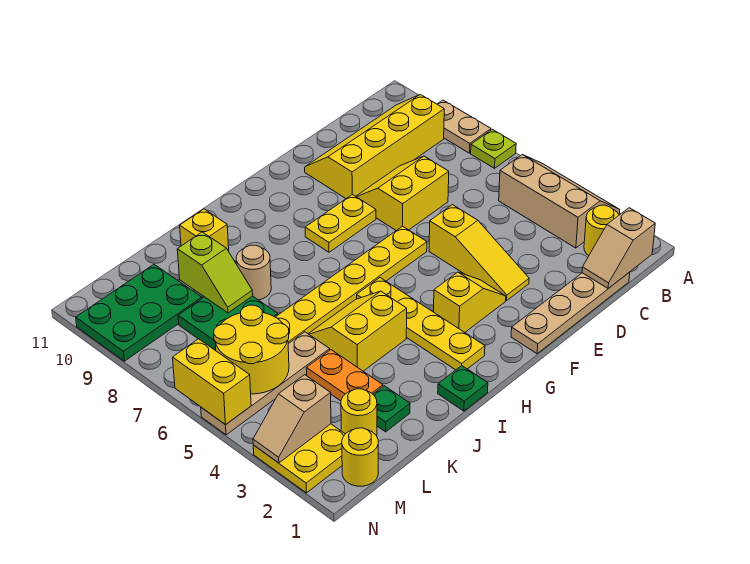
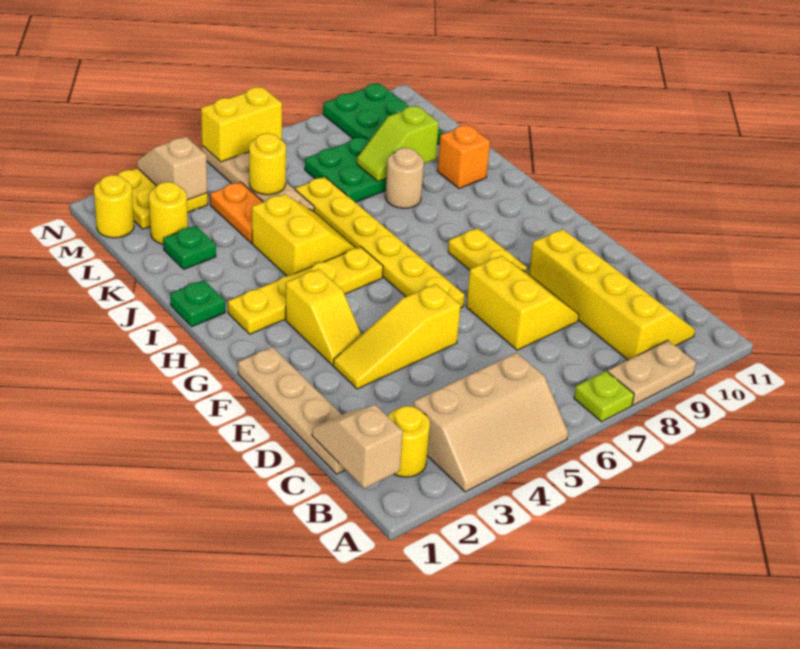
yellow brick J10 level 1 -> orange brick J10 level 1
orange plate K3:K4 level 1 -> orange plate K4:L4 level 1
yellow round brick L5:M6 level 2 -> yellow round brick L5 level 2

